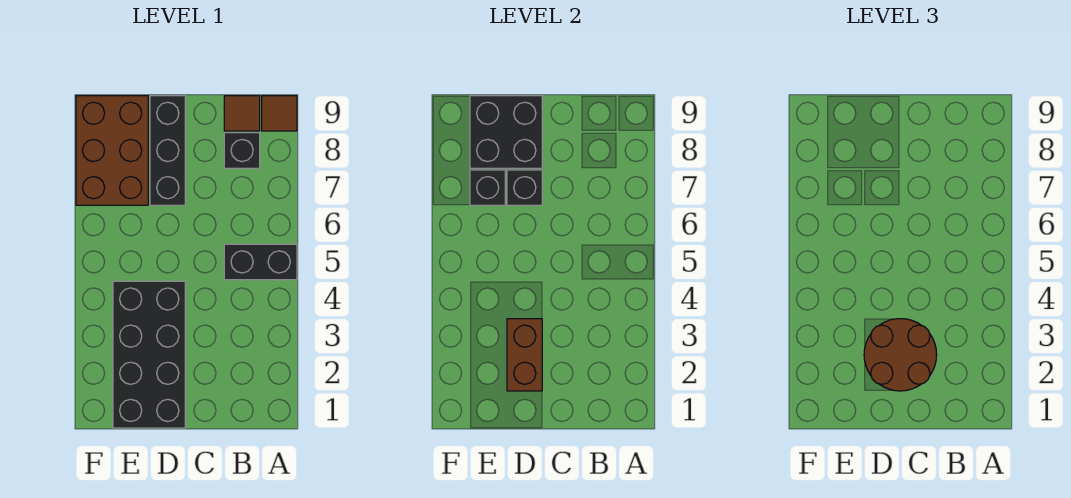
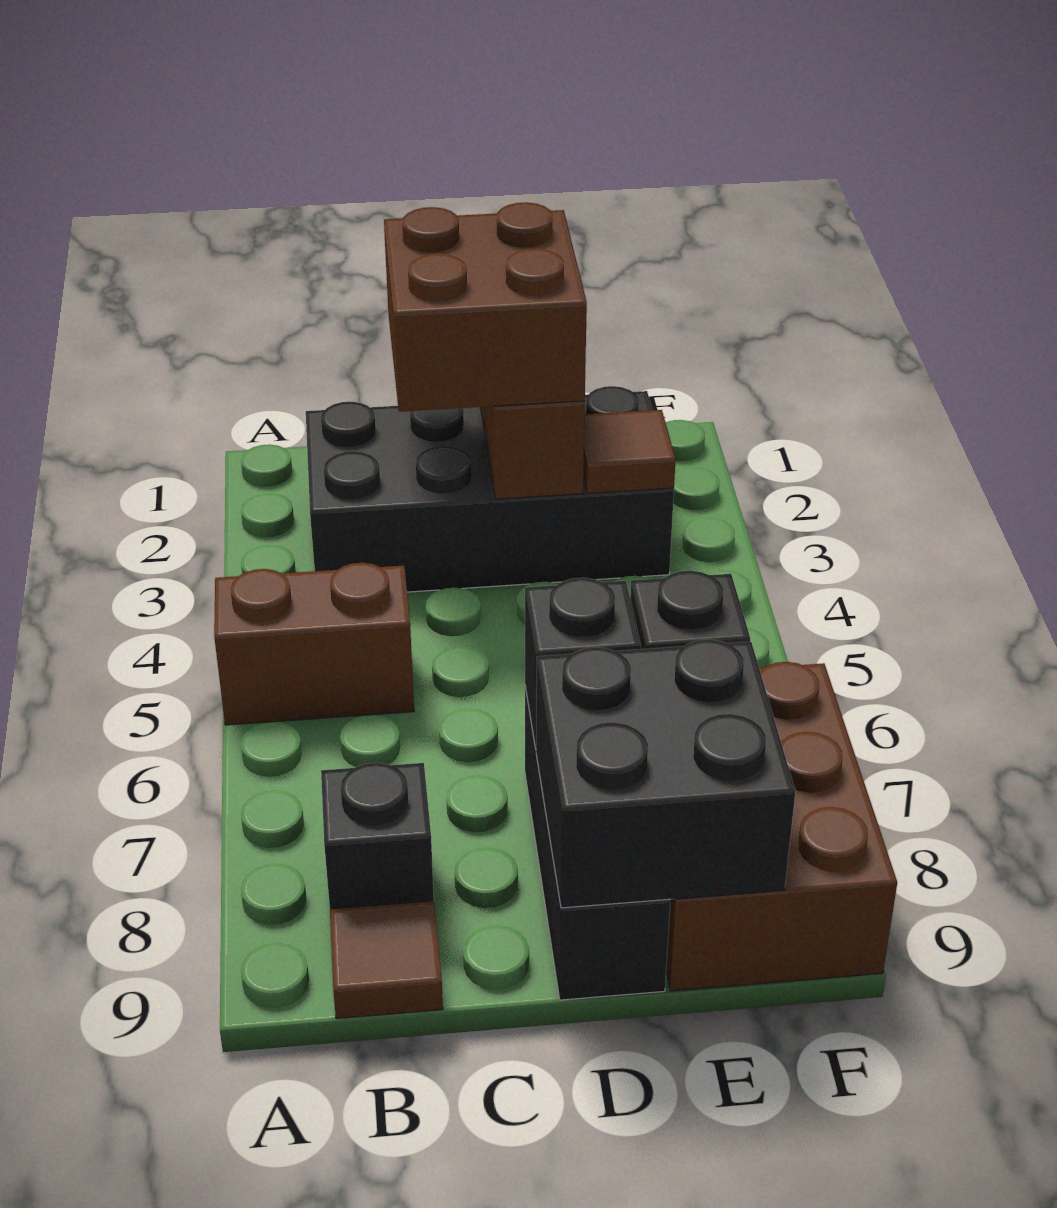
black brick A5:B5 level 1 -> brown brick A5:B5 level 1
brown tile A9 level 1 -> brown tile E3 level 2
brown round brick C2:D3 level 3 -> brown brick C2:D3 level 3
black brick D1:E4 level 1 -> black brick B2:E3 level 1

